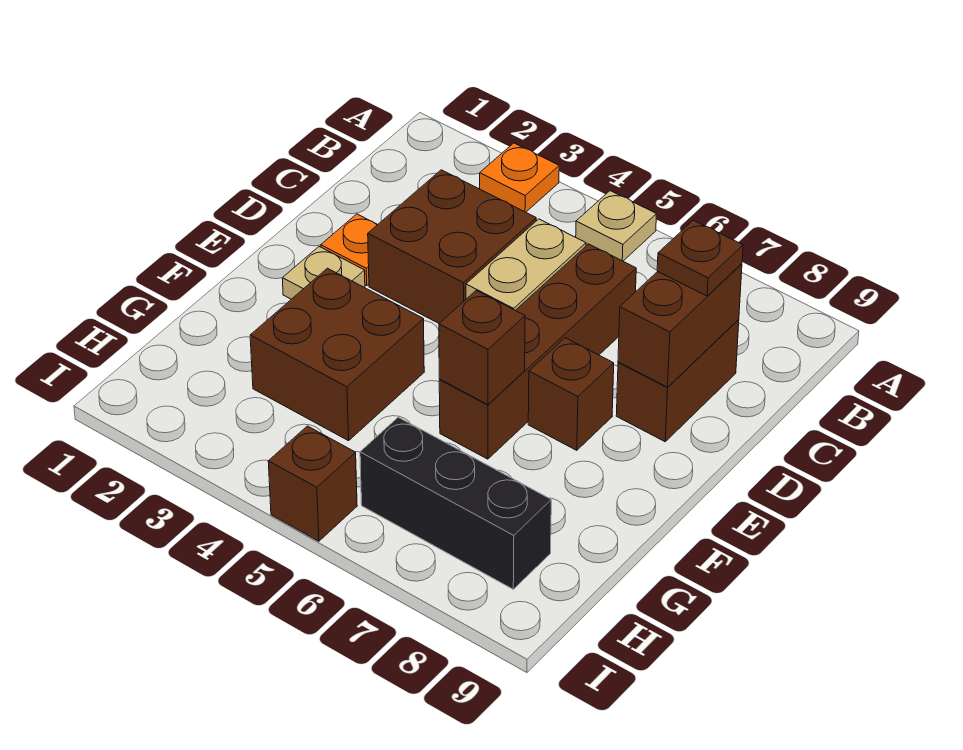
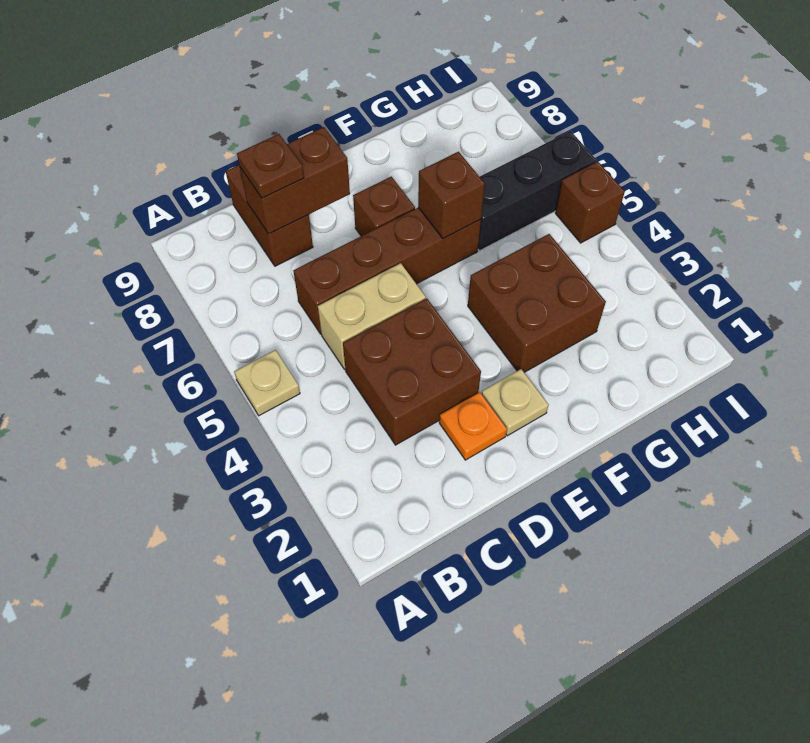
orange plate A3 level 1 -> none
brown brick C8:D8 level 1 -> brown brick C8:C9 level 1
black brick H6:H8 level 1 -> black brick G6:I6 level 1

